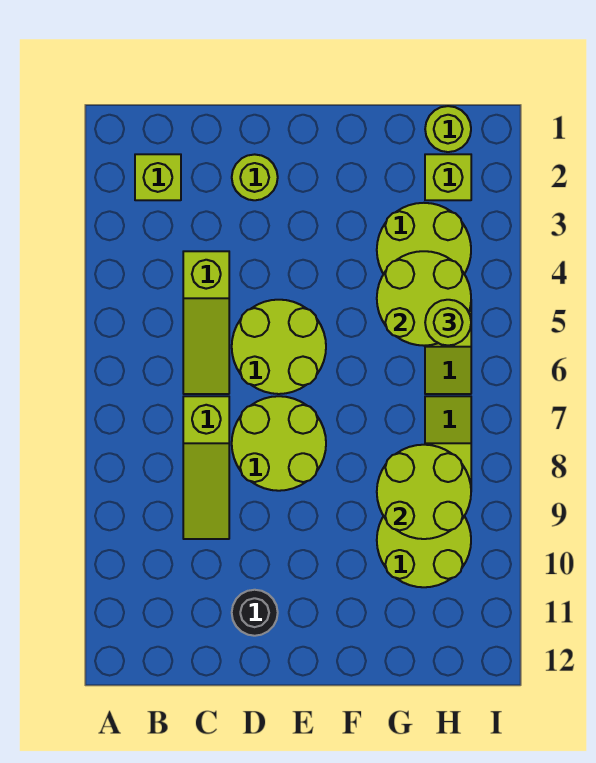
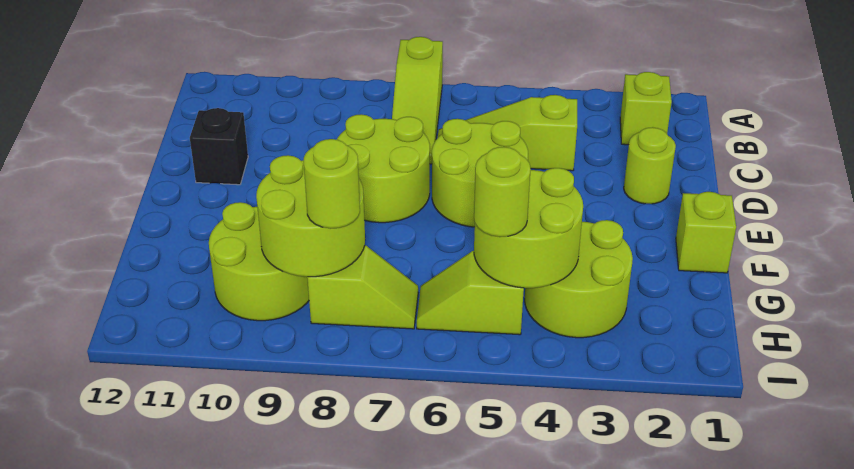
lime slope C7:C9 level 1 top 7 -> lime slope A7:C7 level 1 top A
black round brick D11 level 1 -> black brick D11 level 1
lime round brick H1 level 1 -> lime round brick H8 level 3
lime brick H2 level 1 -> lime brick F1 level 1

